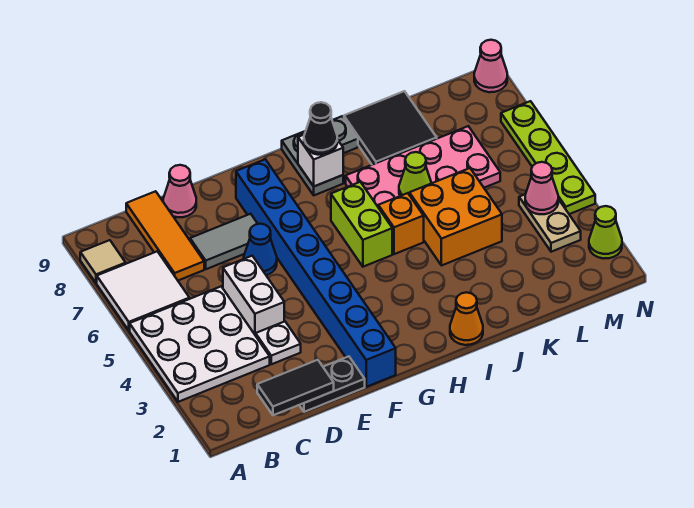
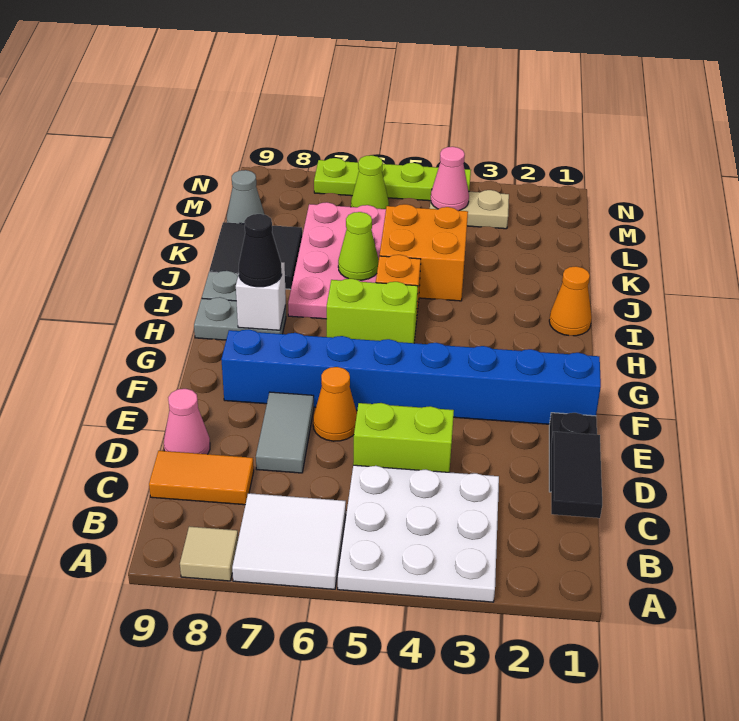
orange tile C7:C9 level 1 -> orange tile C8:C9 level 1
white plate D3 level 1 -> none
white brick D4:D5 level 1 -> lime brick D4:D5 level 1
blue cone E6 level 1 -> orange cone E6 level 1
none -> grey cone L9 level 1
lime cone N2 level 1 -> lime cone M6 level 1
pink cone N9 level 1 -> none

